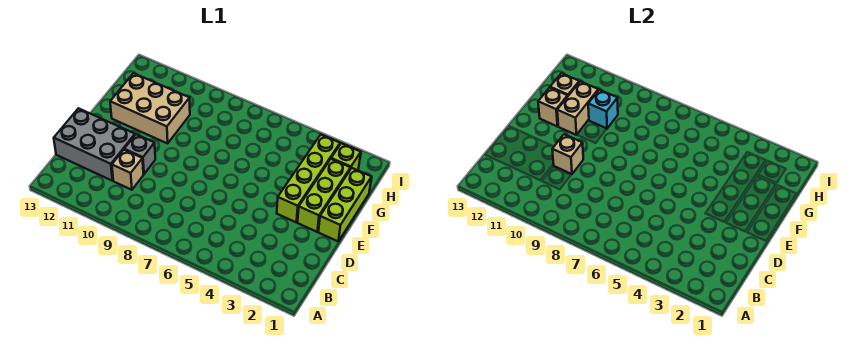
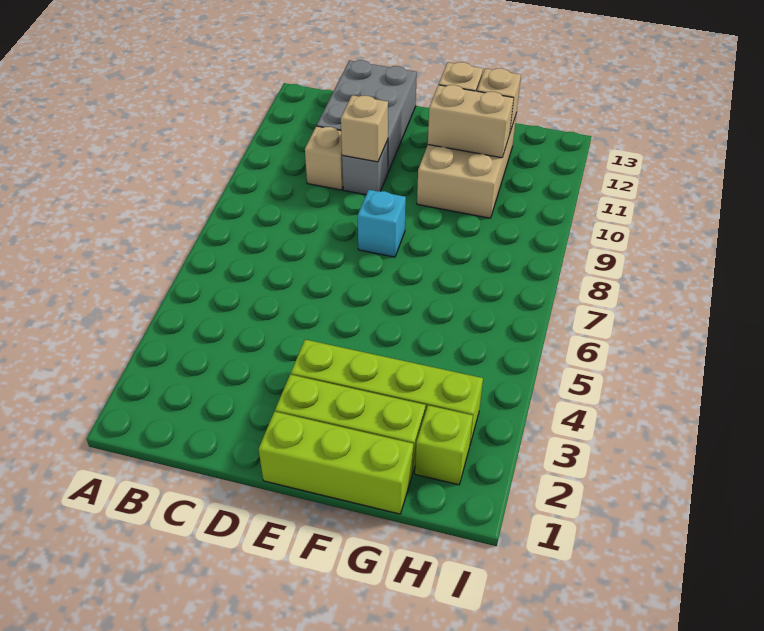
cyan brick G10 level 2 -> cyan brick E8 level 1

